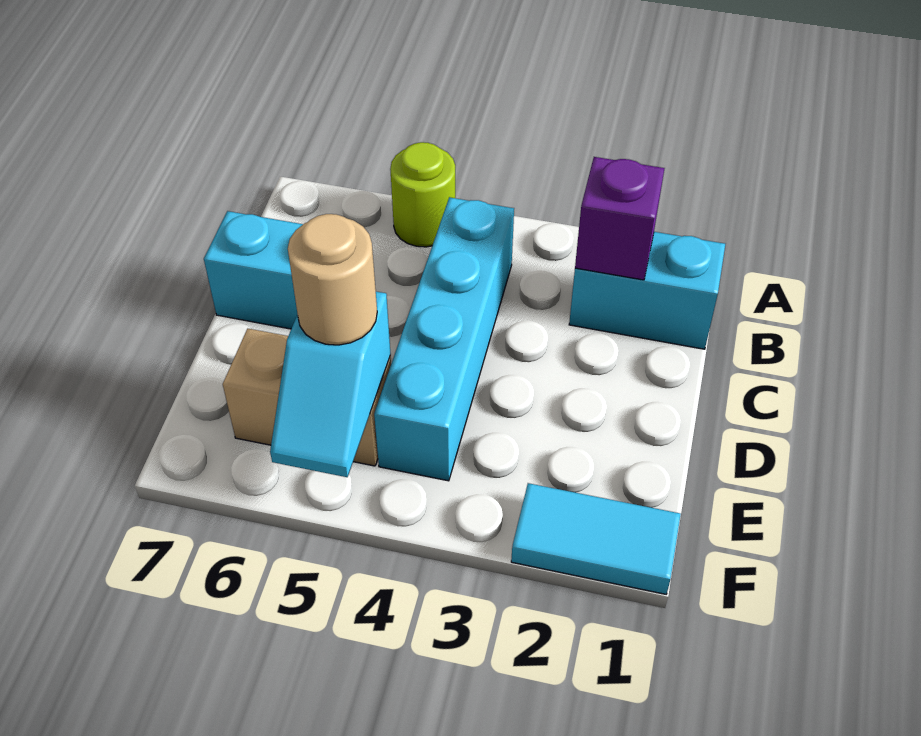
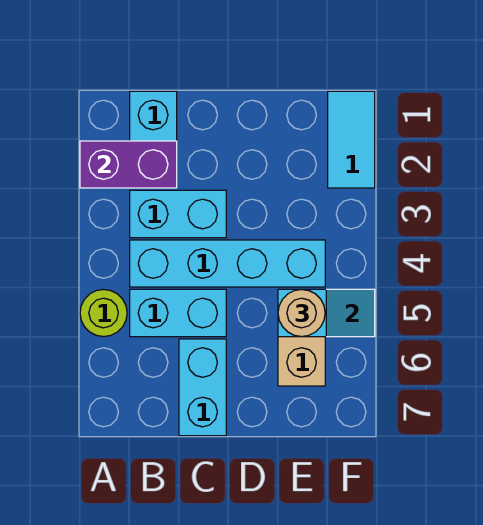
purple brick B2 level 2 -> purple brick A2:B2 level 2
none -> cyan brick B3:C3 level 1
none -> cyan brick B5:C5 level 1

